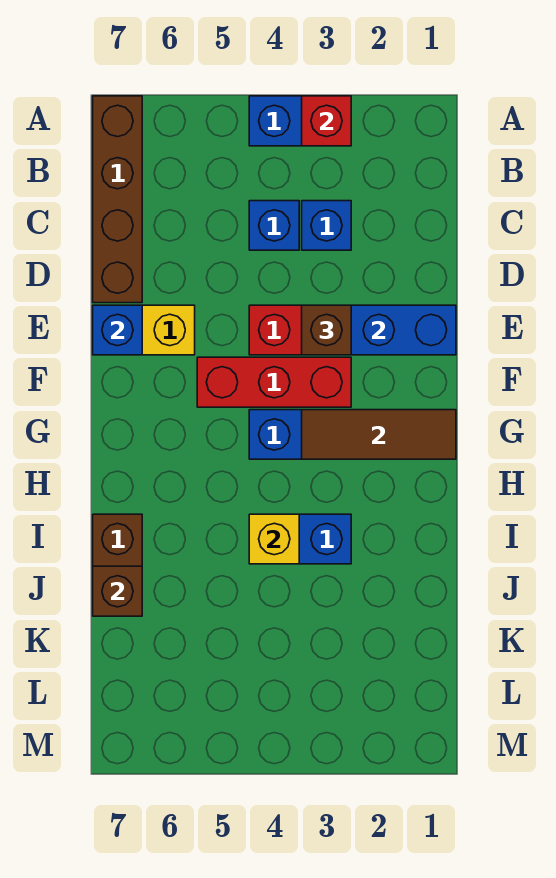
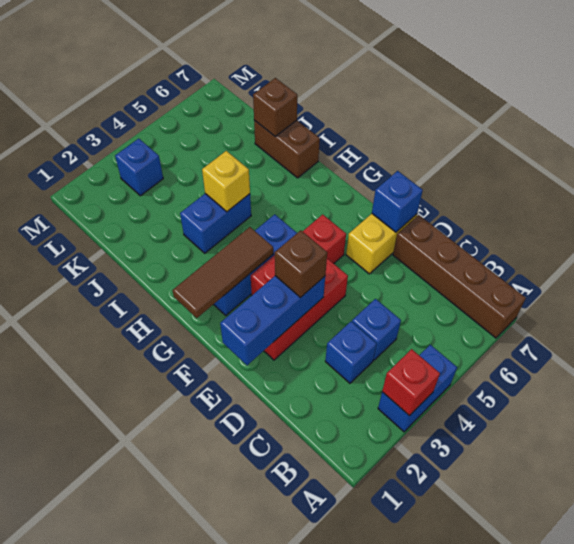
none -> blue brick L3 level 1

